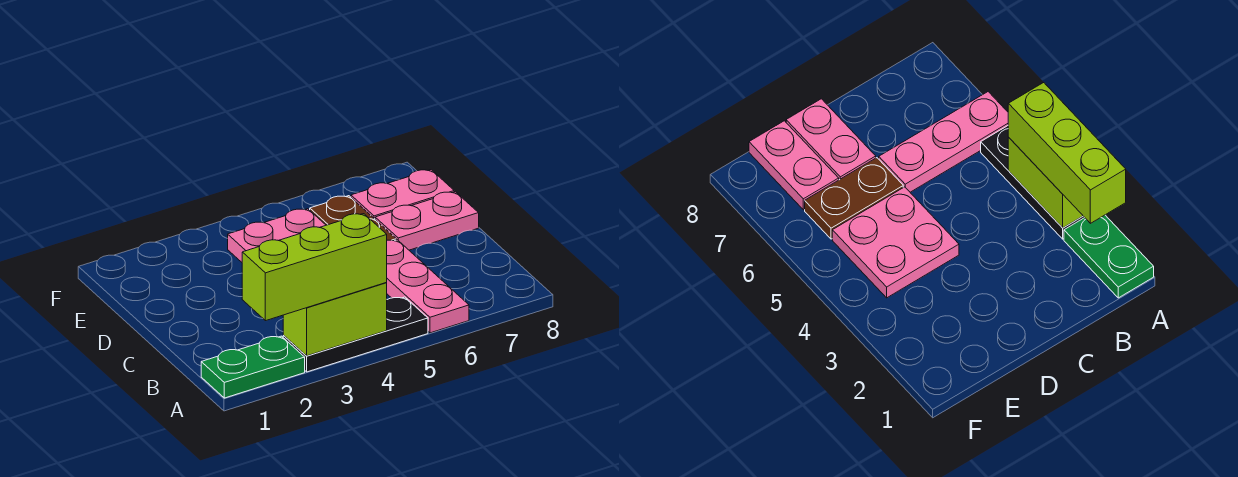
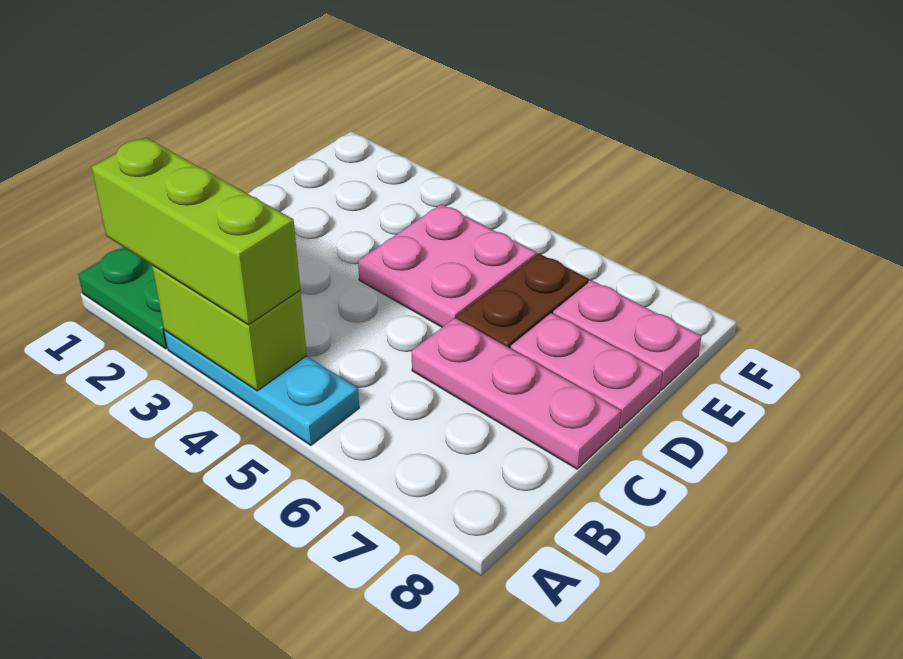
black plate A3:A5 level 1 -> cyan plate A3:A5 level 1
pink plate A6:C6 level 1 -> pink plate C6:C8 level 1

